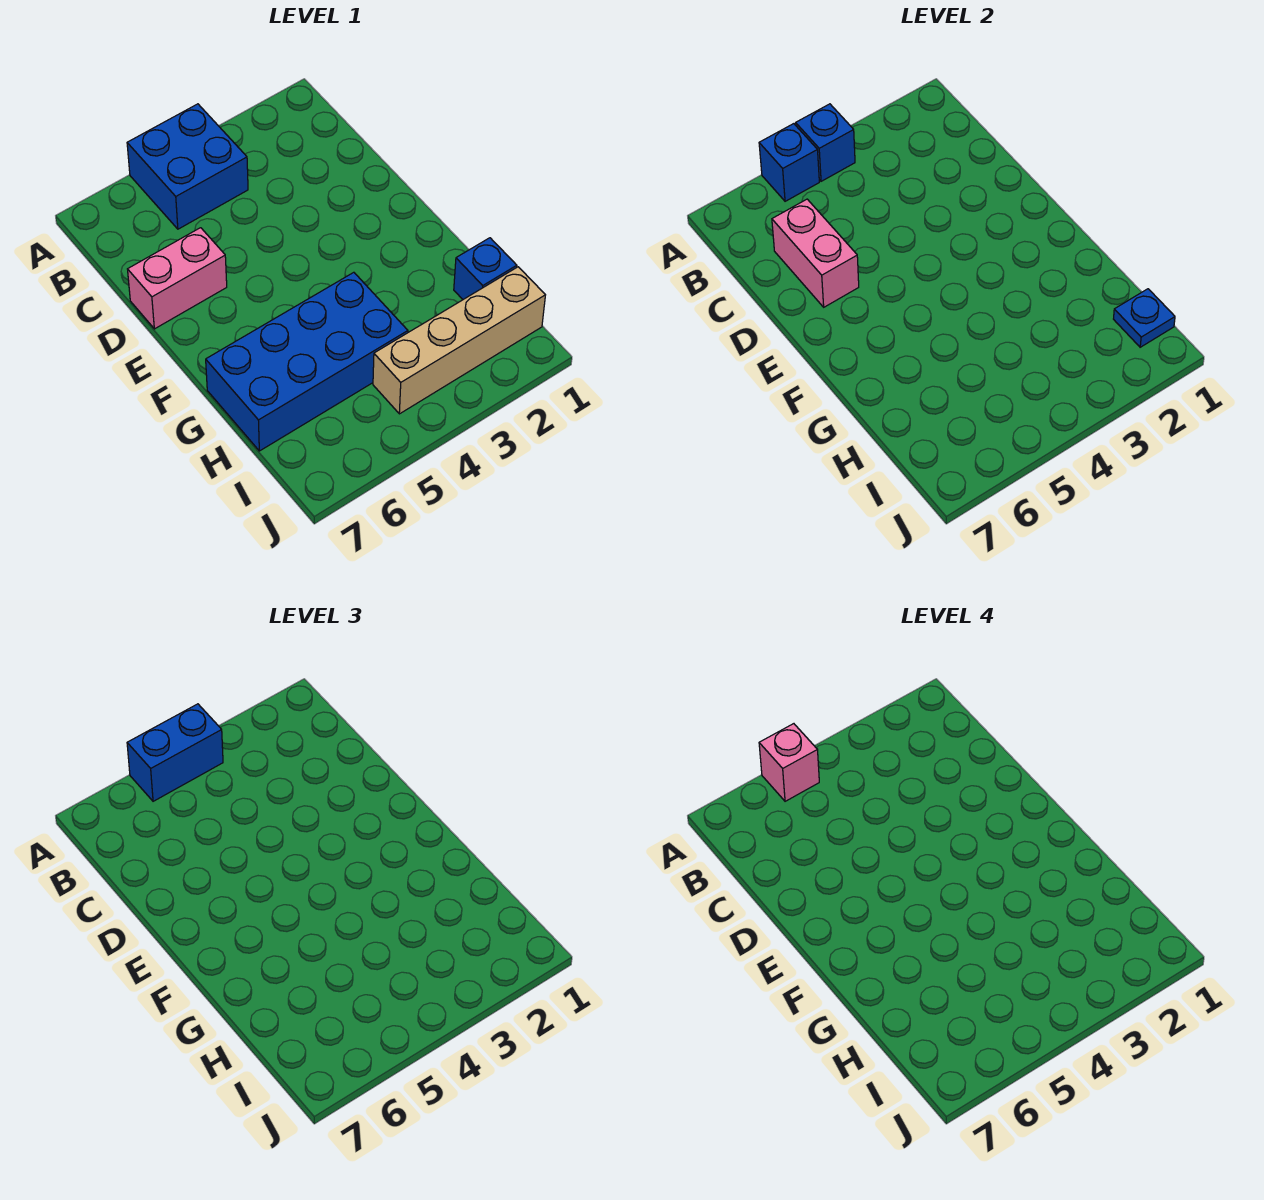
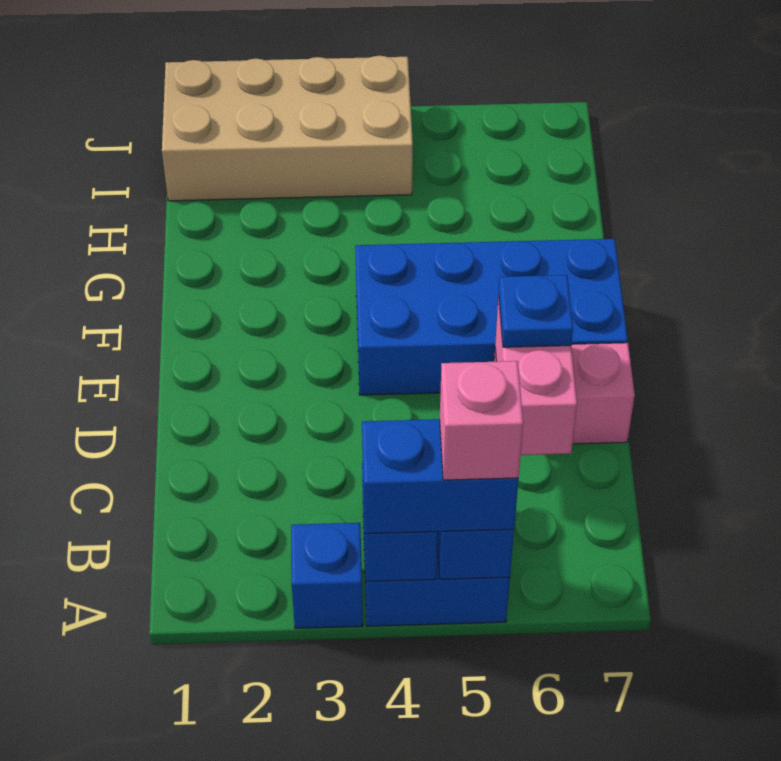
blue brick G4:H7 level 1 -> blue brick E4:F7 level 1
blue brick H1 level 1 -> blue brick A3 level 1
tan brick I1:I4 level 1 -> tan brick I1:J4 level 1
blue plate I1 level 2 -> blue plate D6 level 3

